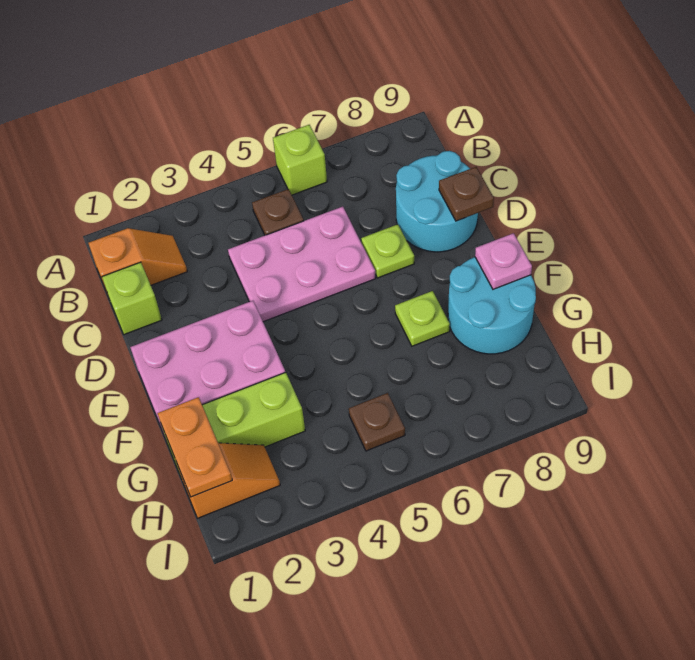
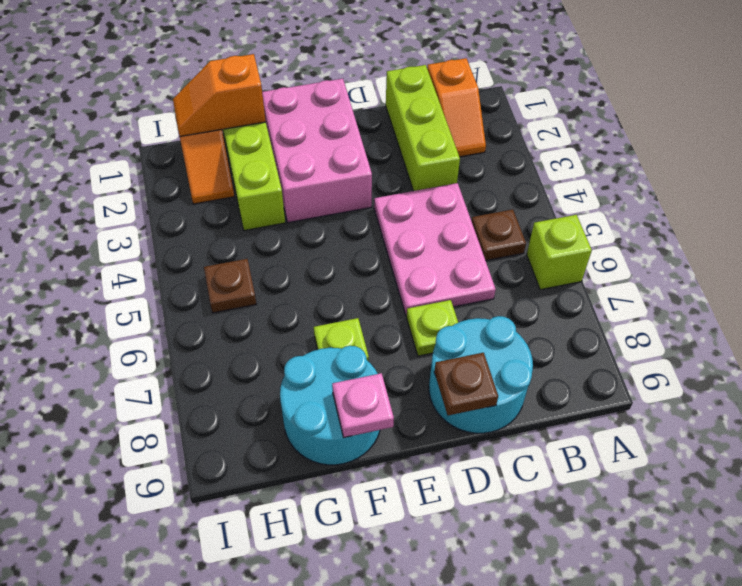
lime brick C1 level 1 -> lime brick C1:C3 level 1
orange plate G1:H1 level 2 -> orange slope G1:H1 level 2 top G

